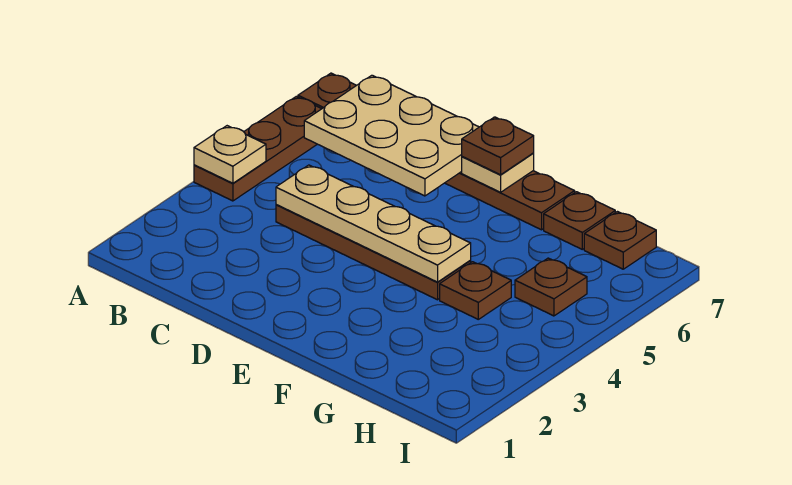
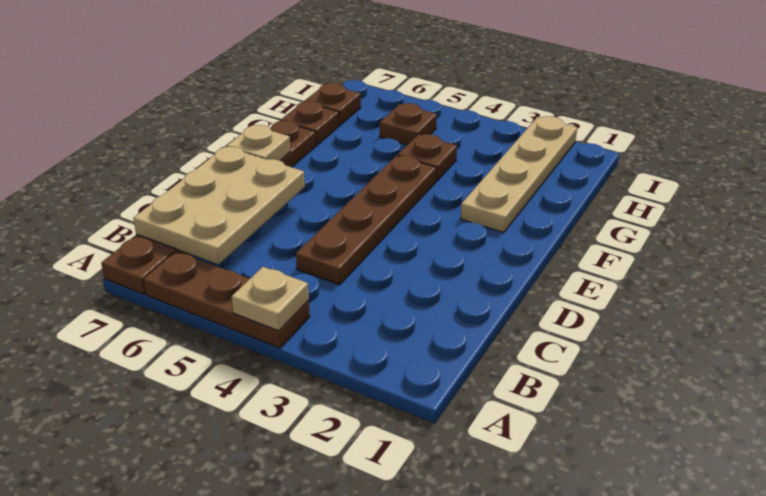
tan plate C4:F4 level 2 -> tan plate F2:I2 level 1
brown plate E7 level 3 -> none

